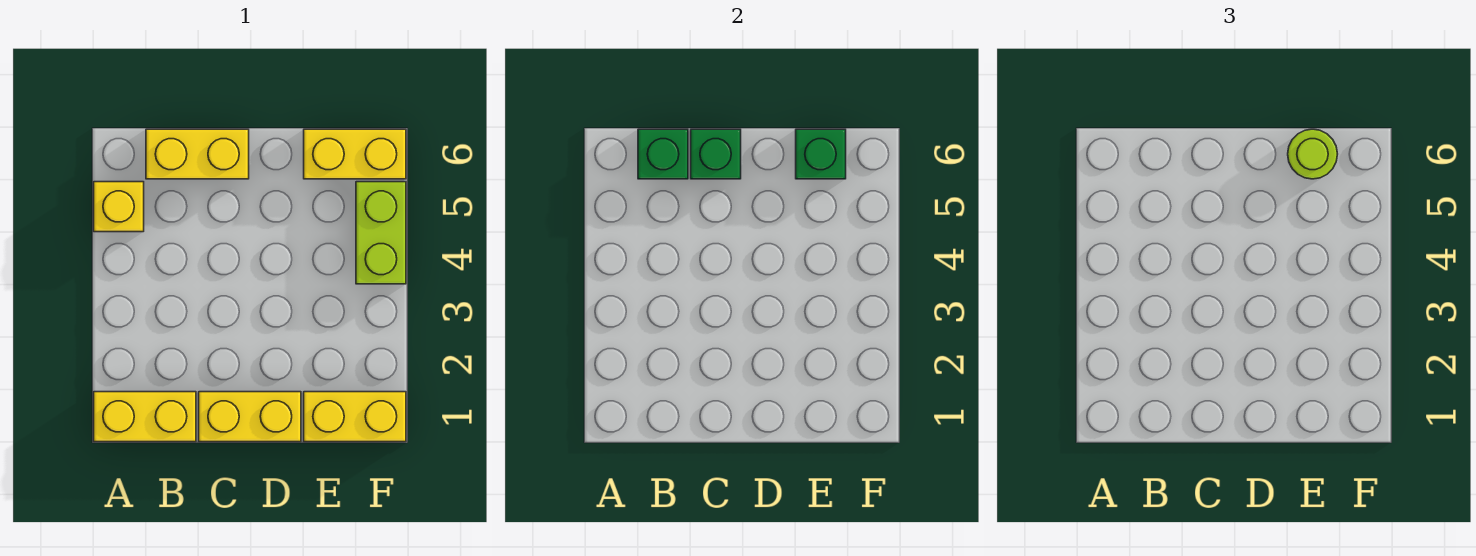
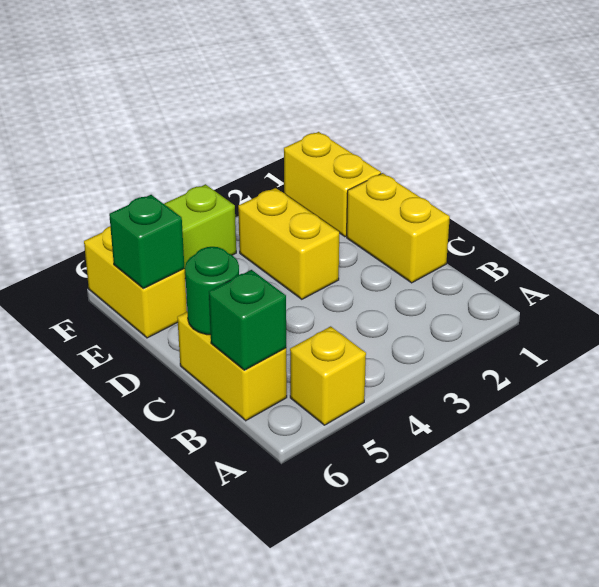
yellow brick A1:B1 level 1 -> yellow brick D3:E3 level 1
green brick C6 level 2 -> green round brick C6 level 2
lime round brick E6 level 3 -> none

